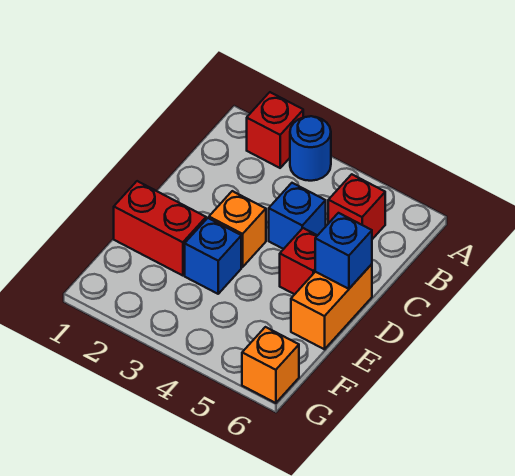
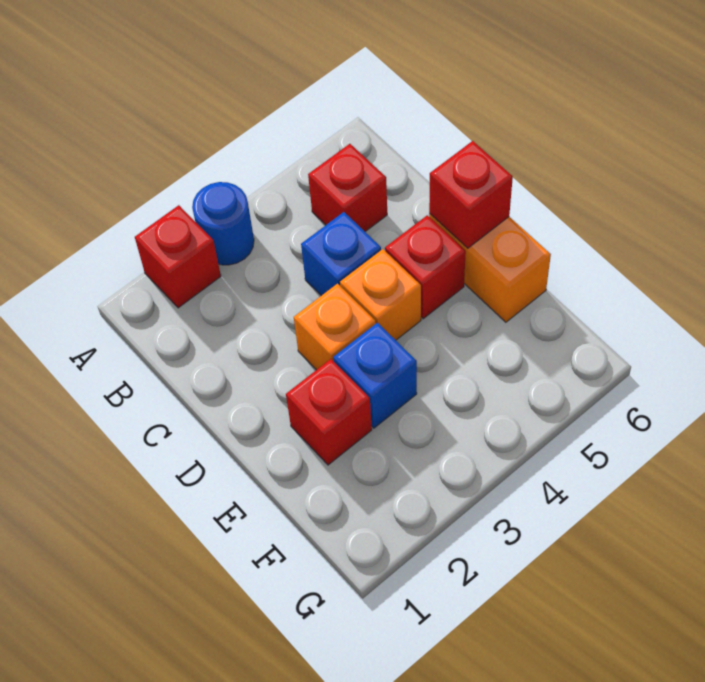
blue brick D6 level 2 -> red brick D6 level 2
red brick E1:E2 level 1 -> red brick E2 level 1
orange brick G6 level 1 -> orange brick D4 level 1

